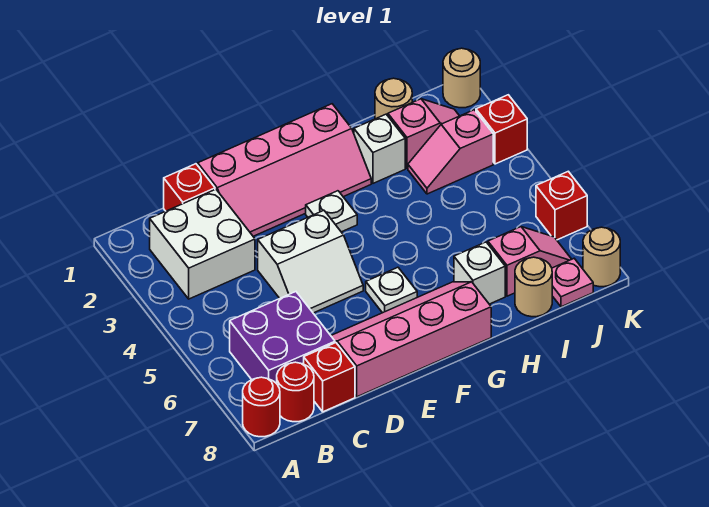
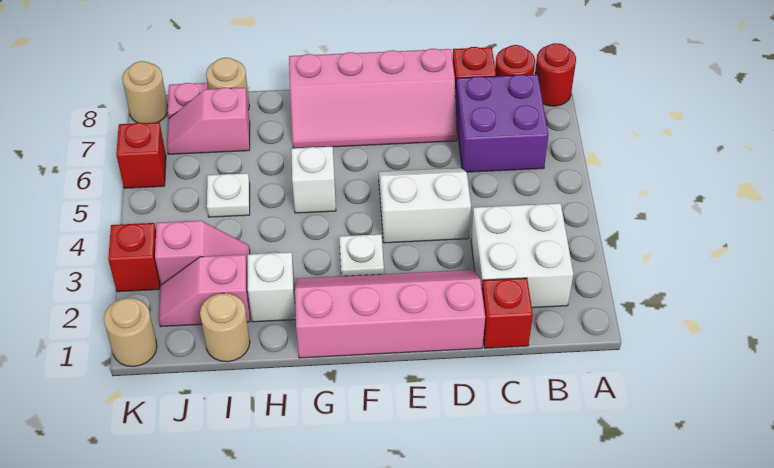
white plate F6 level 1 -> white plate I5 level 1
white brick H7 level 1 -> white brick G5 level 1

